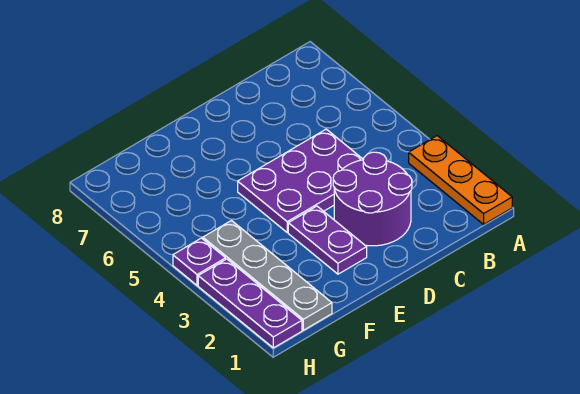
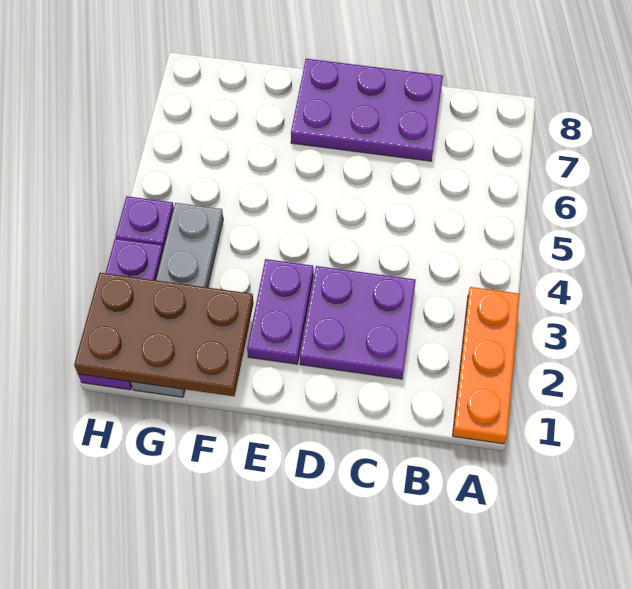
purple round brick C2:D3 level 1 -> purple plate C2:D3 level 1
purple plate C4:E5 level 1 -> purple plate C7:E8 level 1
none -> brown plate F1:H2 level 2

